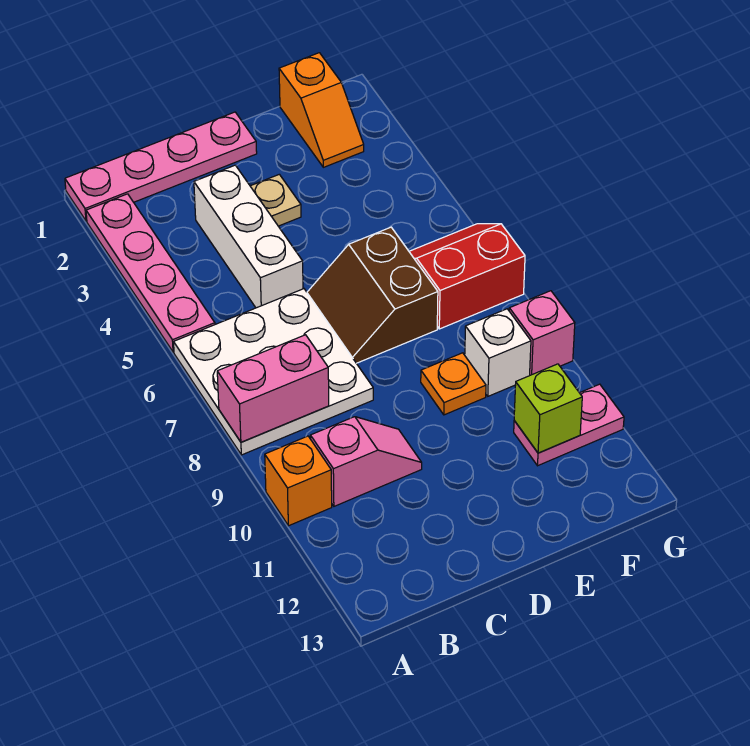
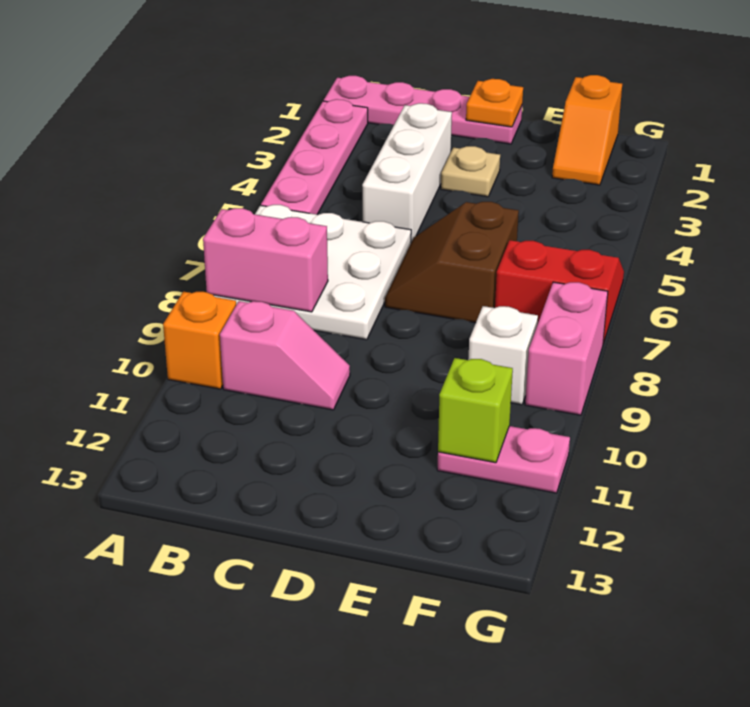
orange plate E9 level 1 -> orange plate D1 level 2
pink brick G9 level 1 -> pink brick G8:G9 level 1

